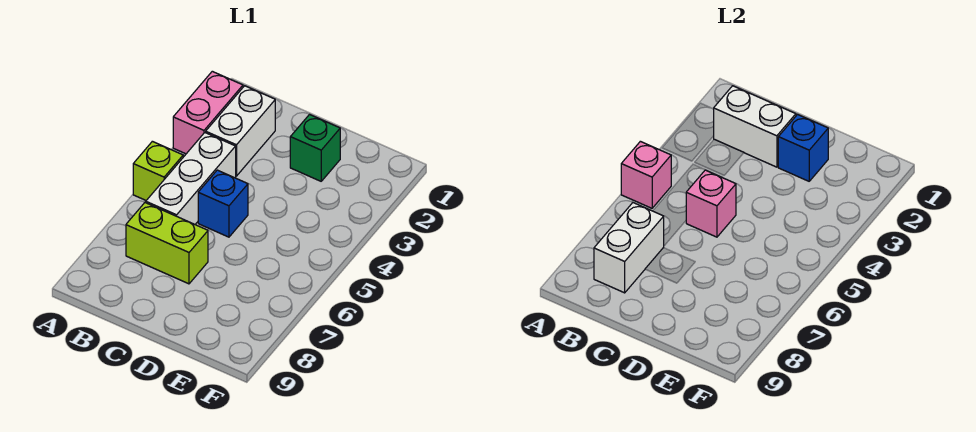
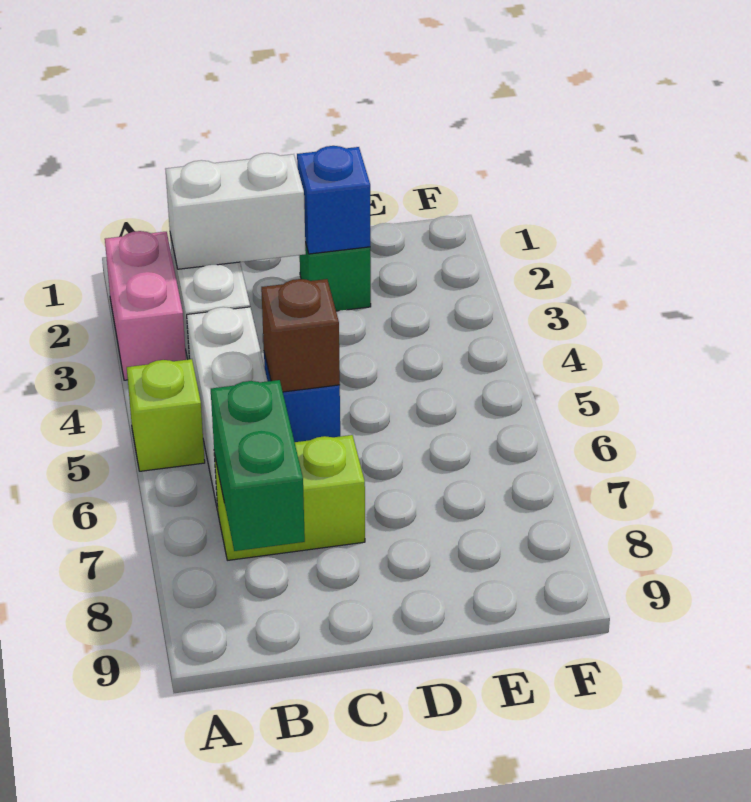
pink brick A5 level 2 -> none
white brick B7:B8 level 2 -> green brick B7:B8 level 2
pink brick C5 level 2 -> brown brick C5 level 2

